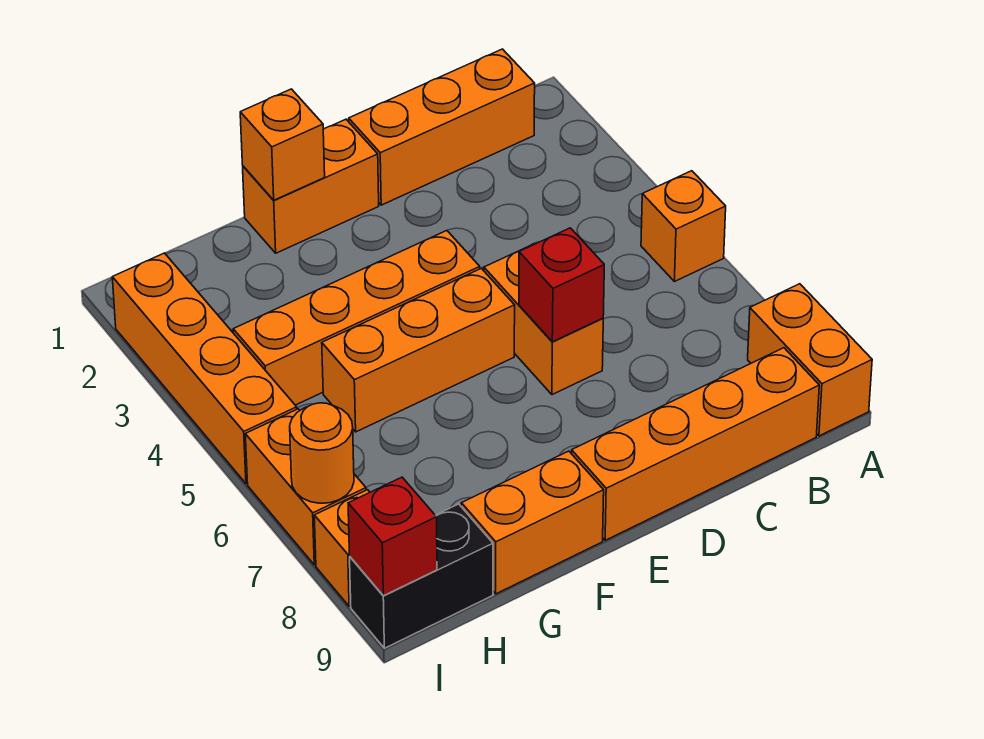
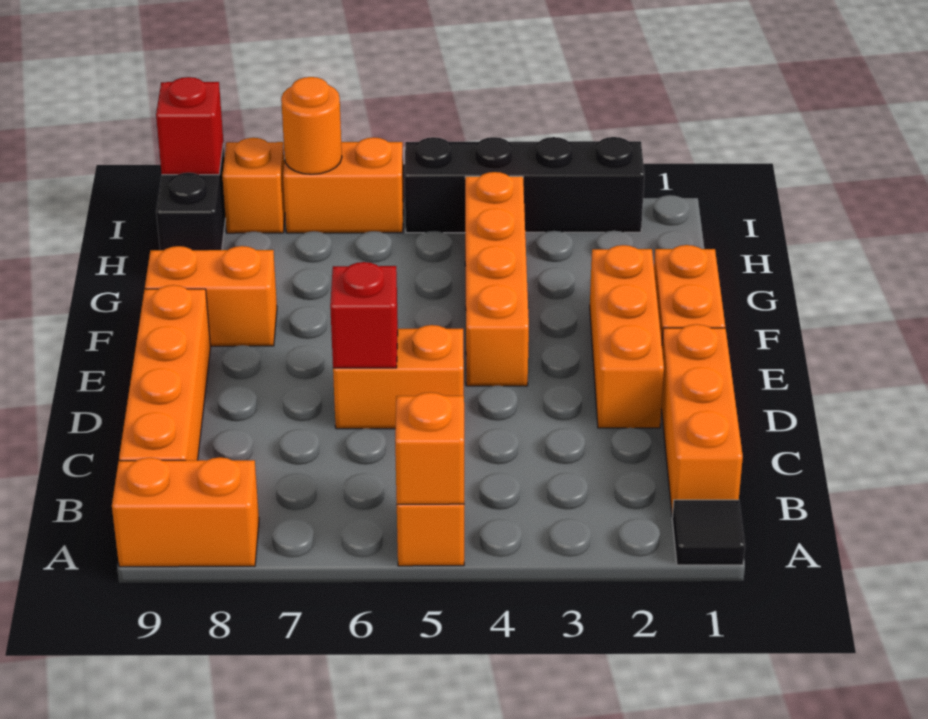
none -> black tile A1 level 1
orange brick E5:G5 level 1 -> orange brick D2:F2 level 1
orange brick F1 level 2 -> orange brick A5 level 2
orange brick F9:G9 level 1 -> orange brick F8:F9 level 1
orange brick I2:I5 level 1 -> black brick I2:I5 level 1

